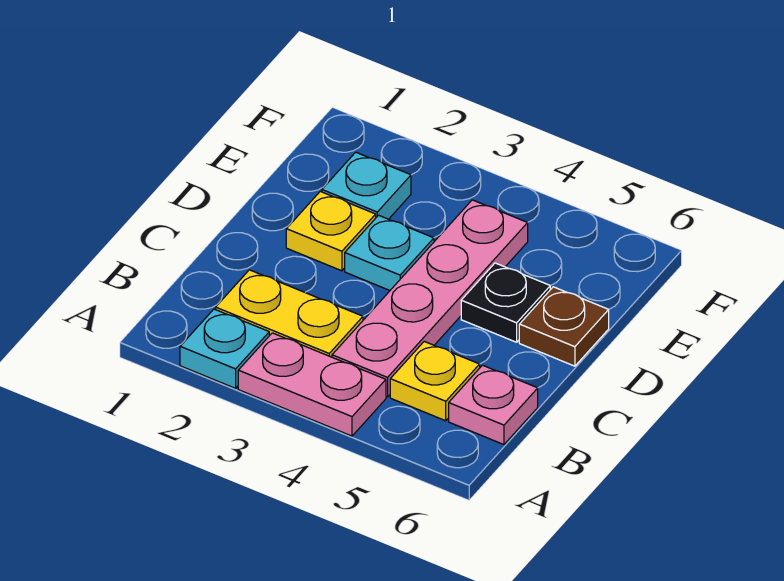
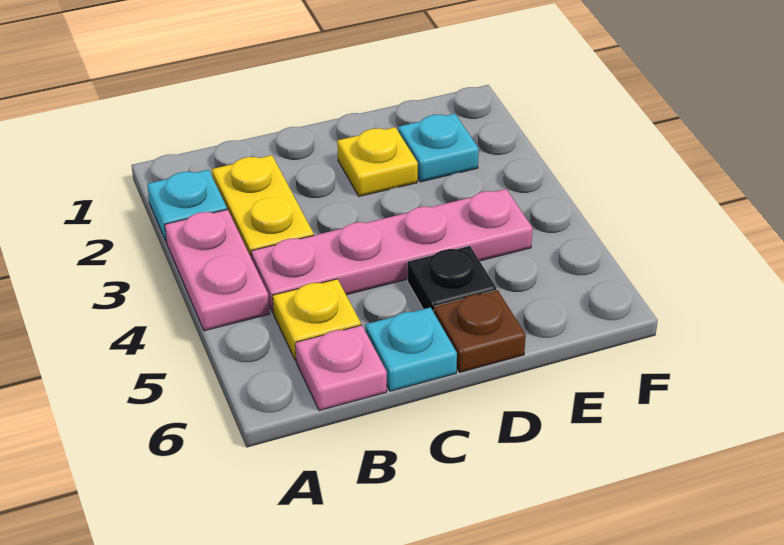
cyan plate D3 level 1 -> cyan plate C6 level 1

